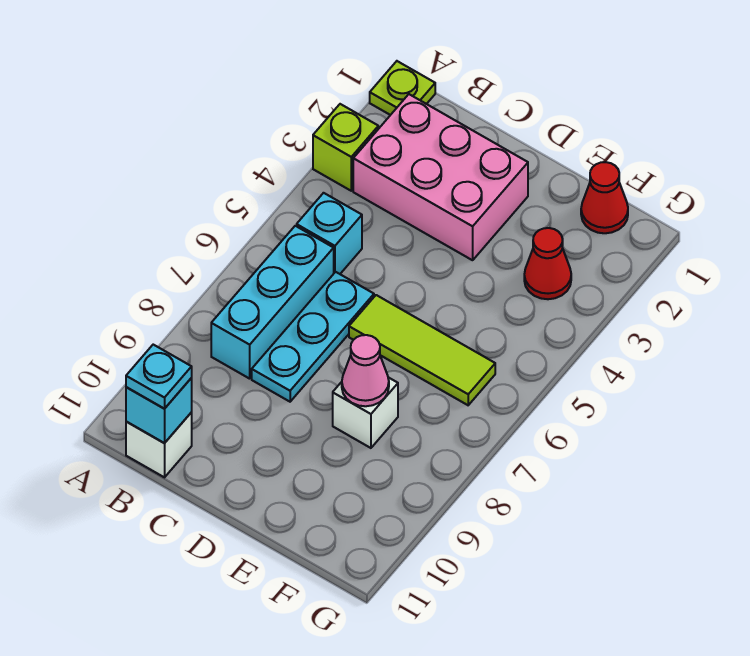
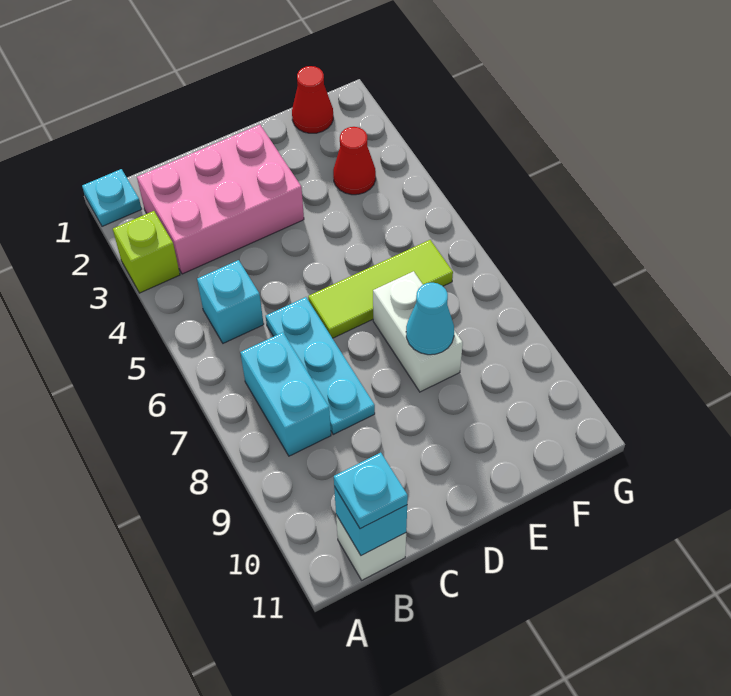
lime plate A1 level 1 -> cyan plate A1 level 1
cyan brick B6:B8 level 1 -> cyan brick B7:B8 level 1
white brick E8 level 1 -> white brick E7:E8 level 1
pink cone E8 level 2 -> cyan cone E8 level 2

